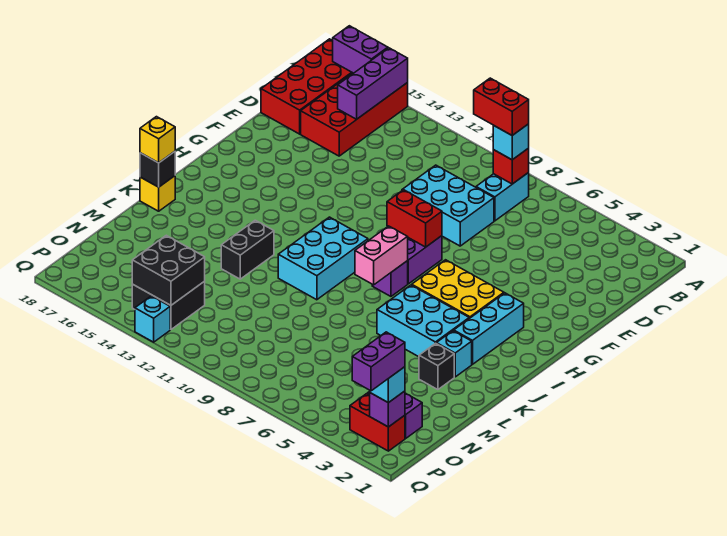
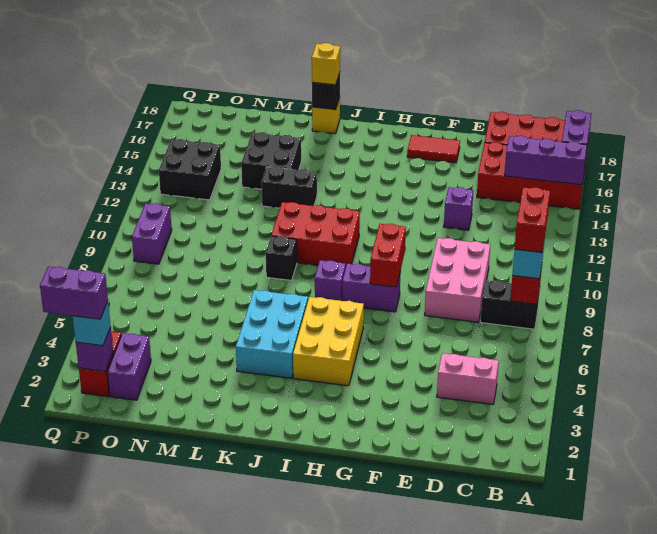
cyan brick B8:C8 level 1 -> black brick B8:C8 level 1
cyan brick D8:E10 level 1 -> pink brick D8:E10 level 1
none -> purple brick E13 level 1
none -> red tile F17:G17 level 1
cyan brick H3:J3 level 1 -> none
pink brick I8:J8 level 2 -> pink brick C4:D4 level 1
cyan brick I10:K11 level 1 -> red brick I10:K11 level 1
cyan brick K3 level 1 -> none
black brick L3 level 1 -> black brick K9 level 1
black brick O13:P14 level 2 -> black brick L14:M15 level 1
none -> purple brick P9:P10 level 1
cyan brick Q13 level 1 -> none

